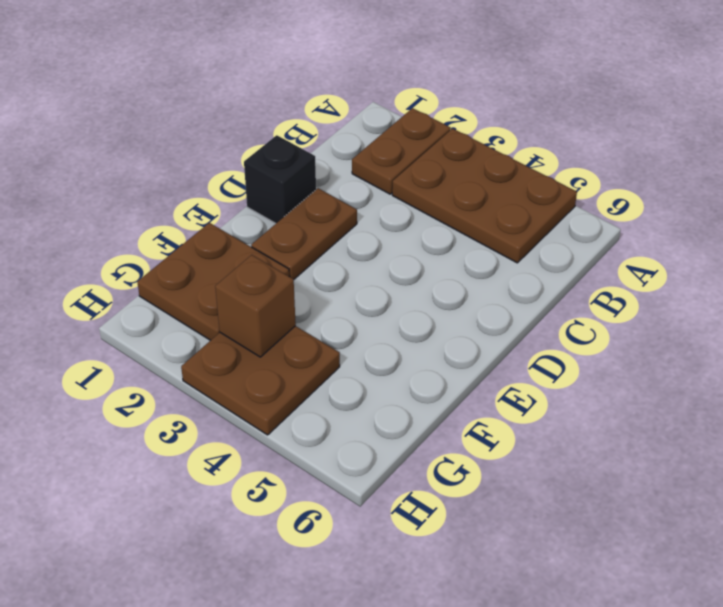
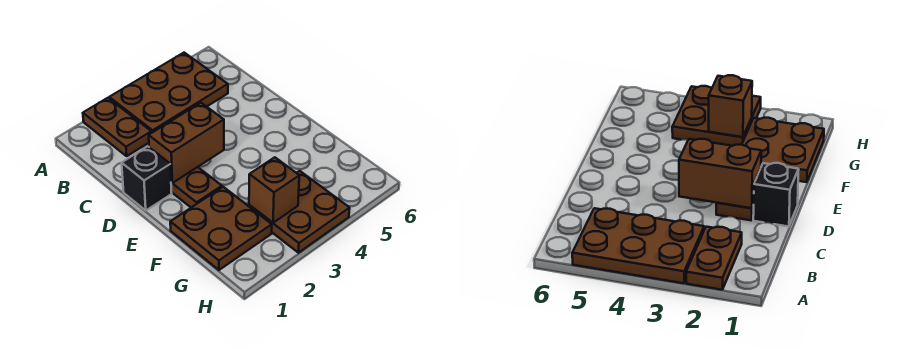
none -> brown brick D2:D3 level 2

